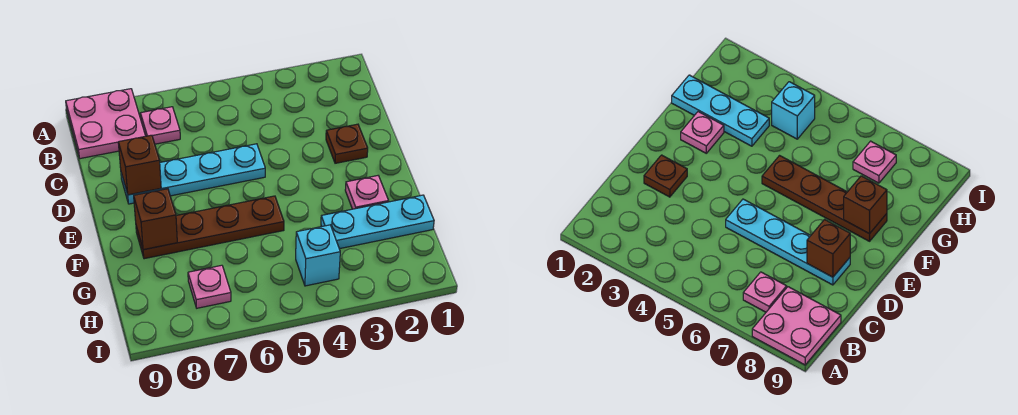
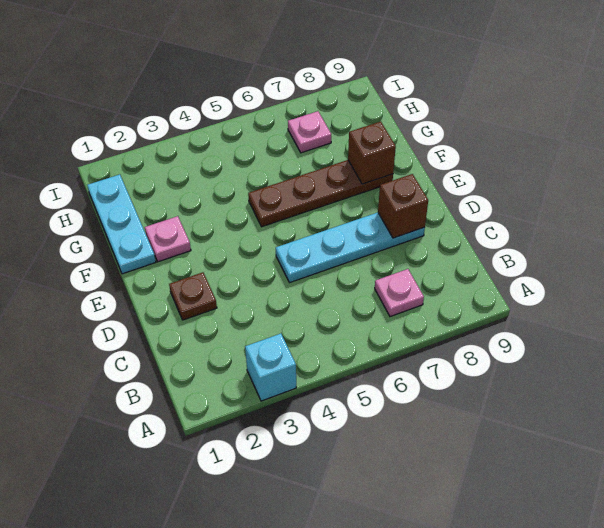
pink plate A8:B9 level 1 -> none
cyan plate G1:G3 level 1 -> cyan plate F1:H1 level 1
cyan brick H4 level 1 -> cyan brick A3 level 1

